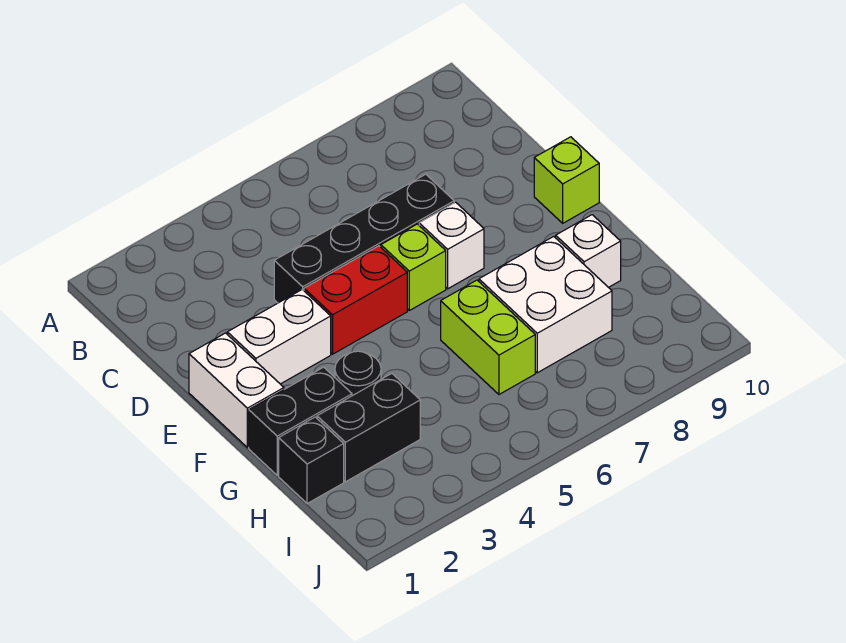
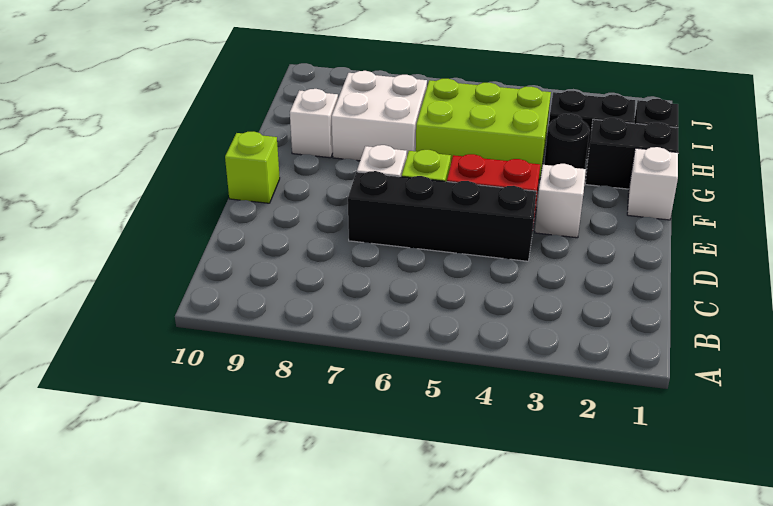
white brick E1:F1 level 1 -> white brick F1 level 1
white brick E2:E3 level 1 -> white brick E3 level 1
lime brick G6:H6 level 1 -> lime brick G4:H6 level 1

